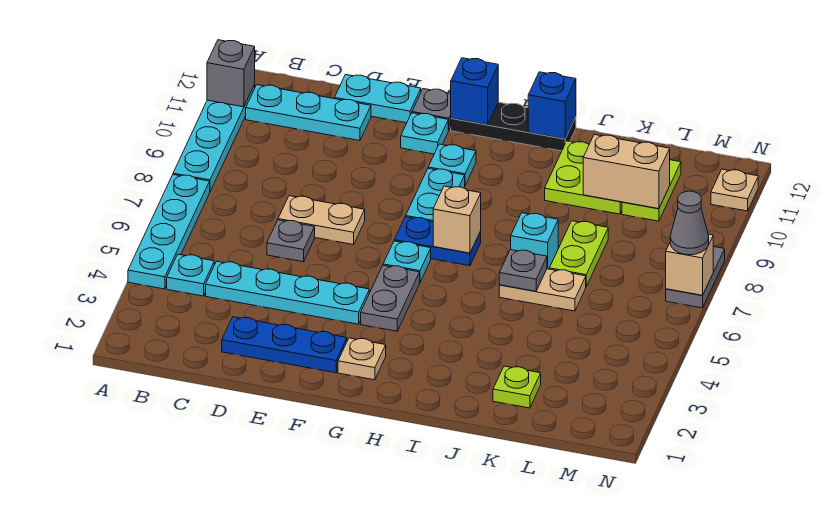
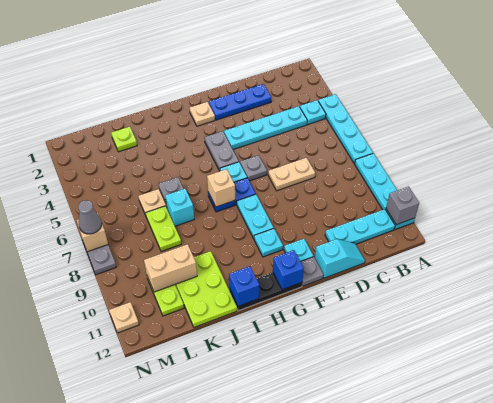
grey plate D6 level 1 -> grey plate F6 level 1
cyan plate D12:E12 level 1 -> cyan slope D12:E12 level 1 top E
lime plate J10:K11 level 1 -> lime plate J10:K12 level 1

